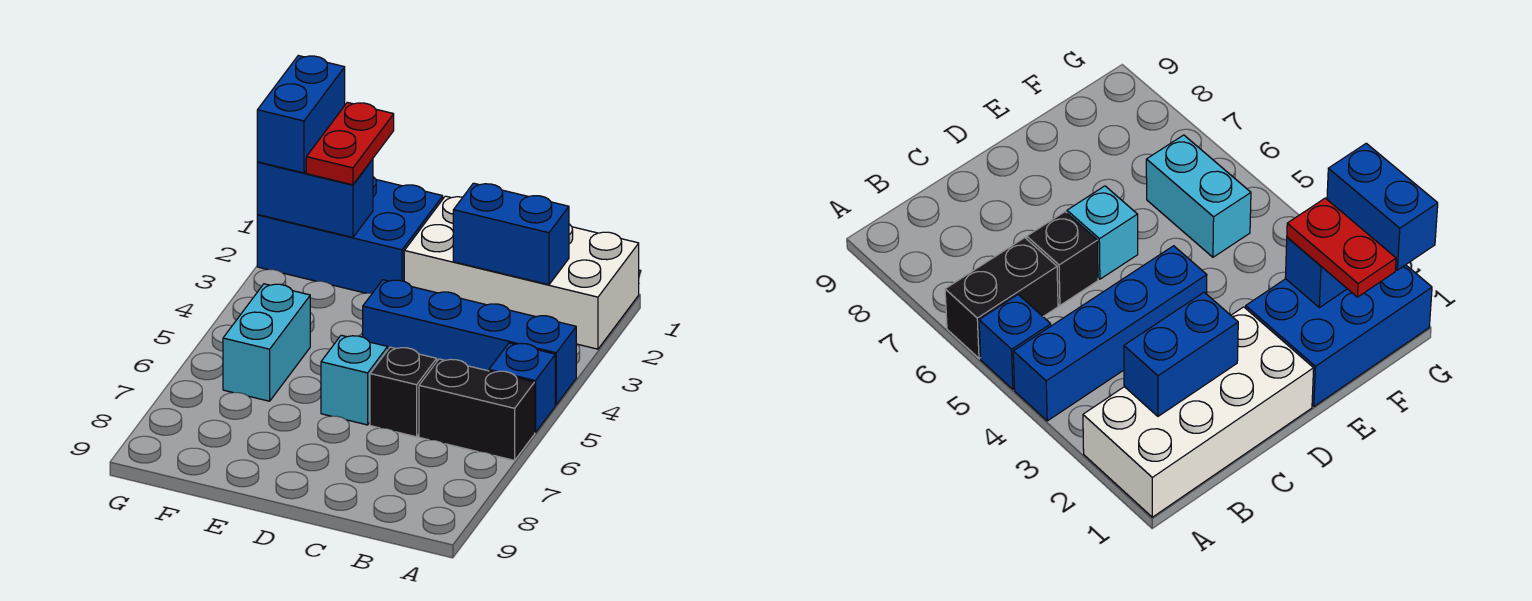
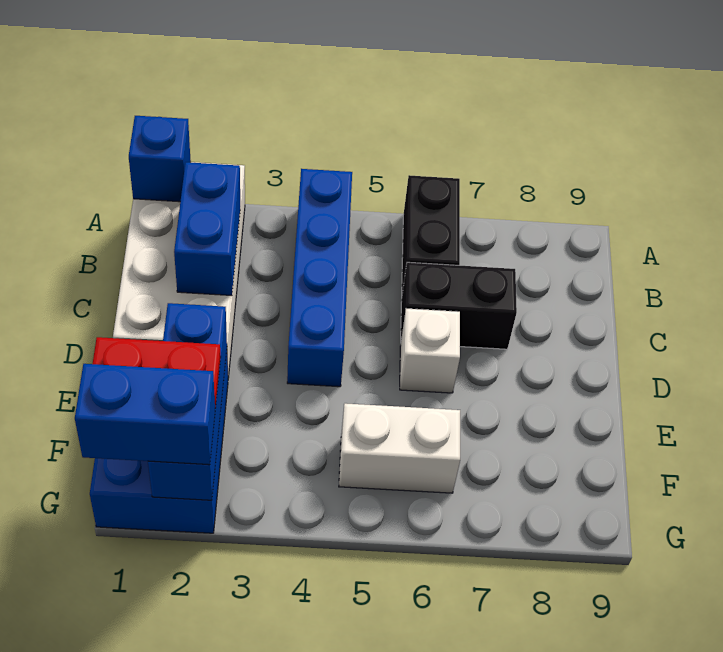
blue brick A5 level 1 -> blue brick A1 level 2
black brick C6 level 1 -> black brick C6:C7 level 1
cyan brick D6 level 1 -> white brick D6 level 1
blue brick F2:G2 level 2 -> blue brick E2:G2 level 2
cyan brick F5:F6 level 1 -> white brick F5:F6 level 1

